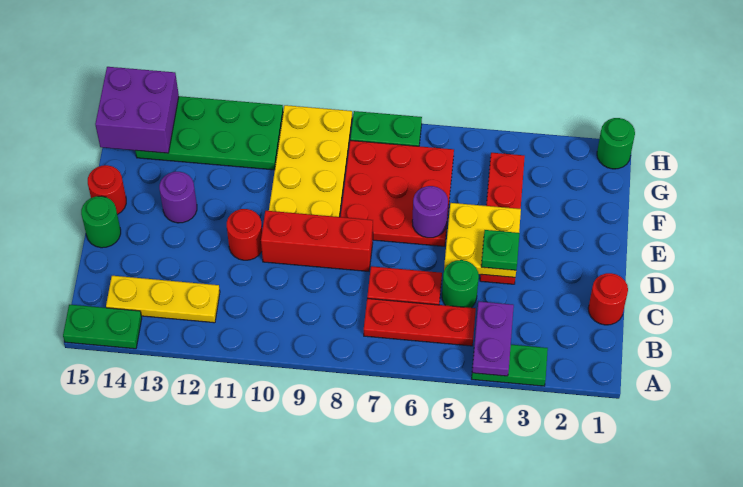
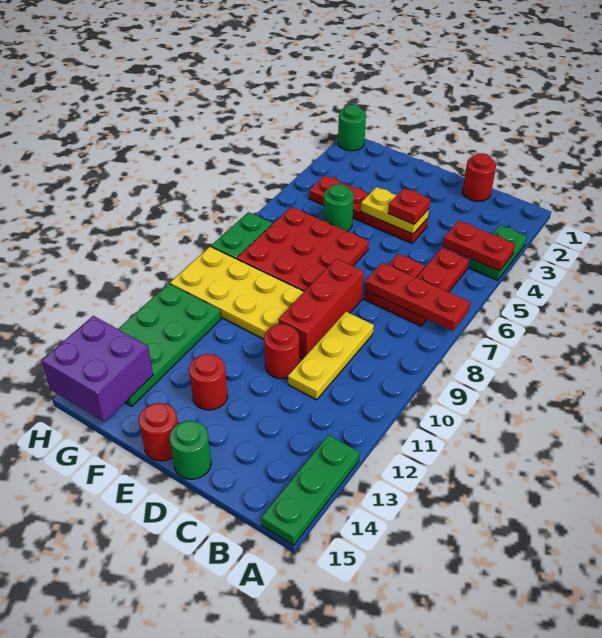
purple plate A4:B4 level 2 -> red plate A4:B4 level 2
none -> red plate A7:C7 level 2
green plate A14:A15 level 1 -> green plate A13:A15 level 1
yellow plate B12:B14 level 1 -> yellow plate C9:C11 level 1
green round brick C5 level 1 -> green round brick F5 level 1
yellow plate D4:E5 level 2 -> yellow plate D4:E4 level 2
green plate D4 level 3 -> red plate D4 level 3
purple round brick E6 level 2 -> none
purple round brick E13 level 1 -> red round brick E13 level 1

